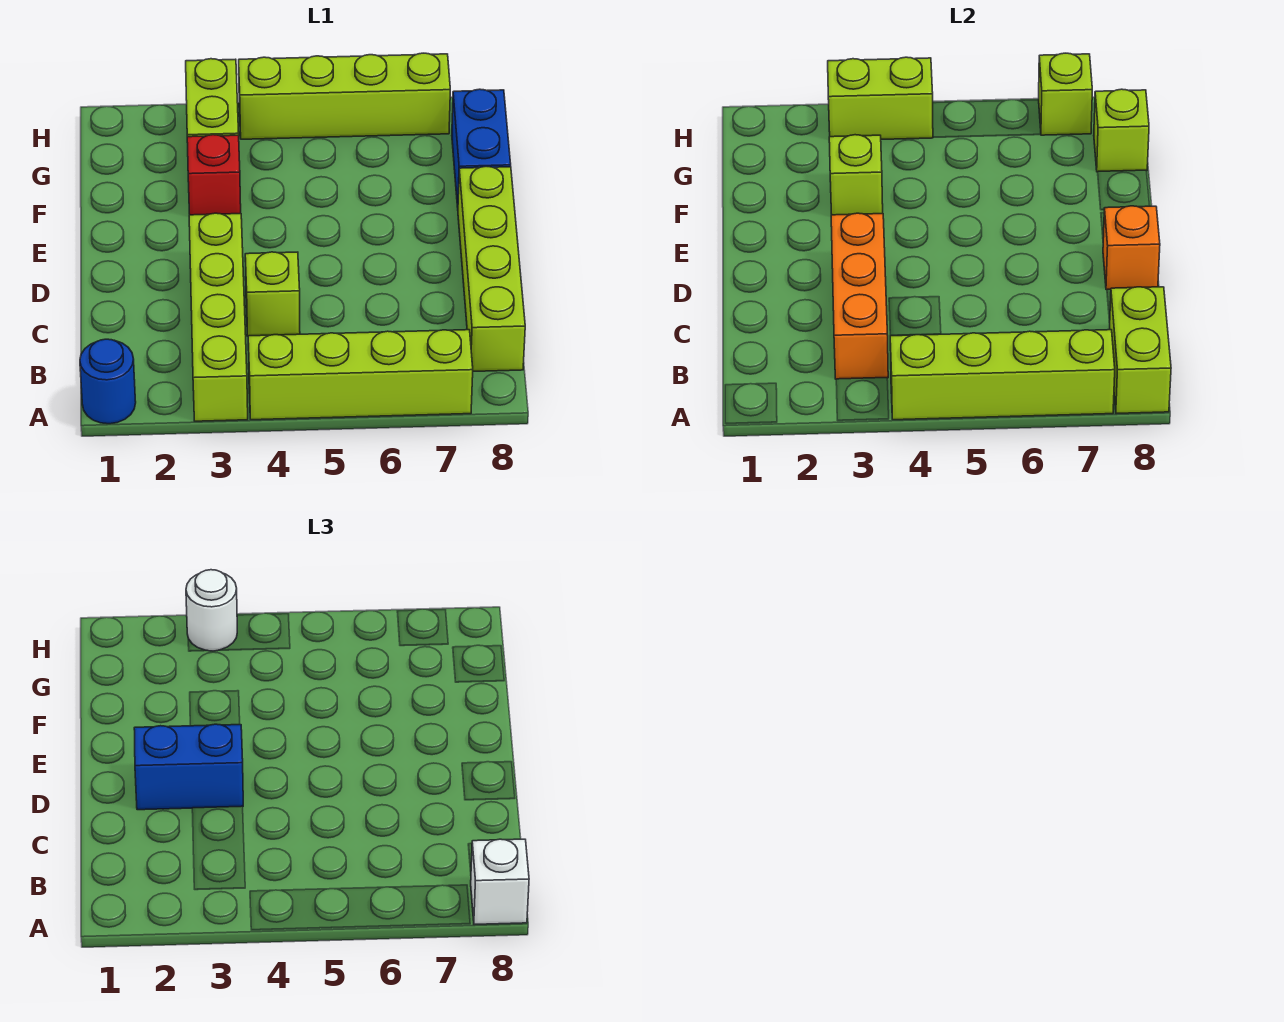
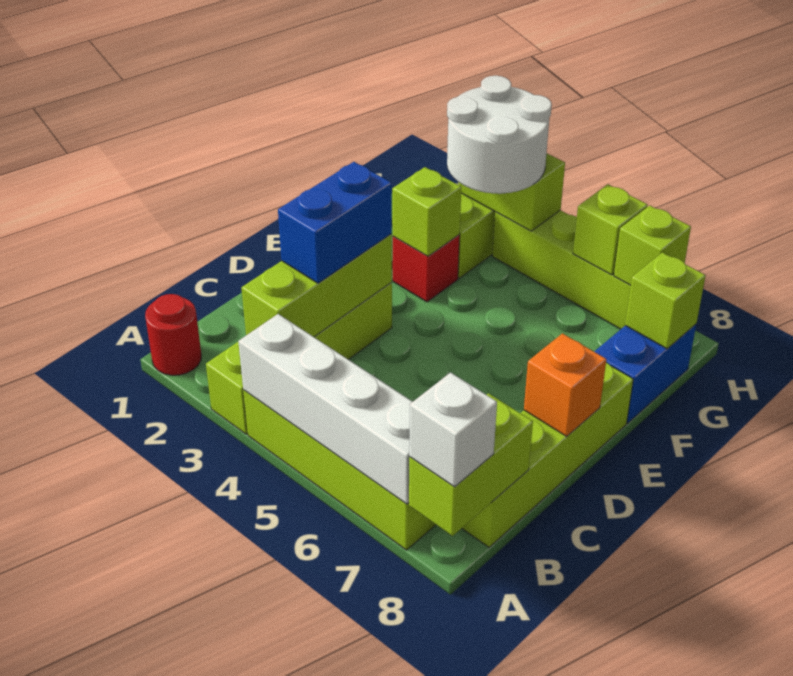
blue round brick A1 level 1 -> red round brick A1 level 1
lime brick A4:A7 level 2 -> white brick A4:A7 level 2
orange brick B3:D3 level 2 -> lime brick B3:D3 level 2
lime brick C4 level 1 -> lime brick H6 level 2
blue brick D2:D3 level 3 -> blue brick C3:D3 level 3
white round brick H3 level 3 -> white round brick G3:H4 level 3

